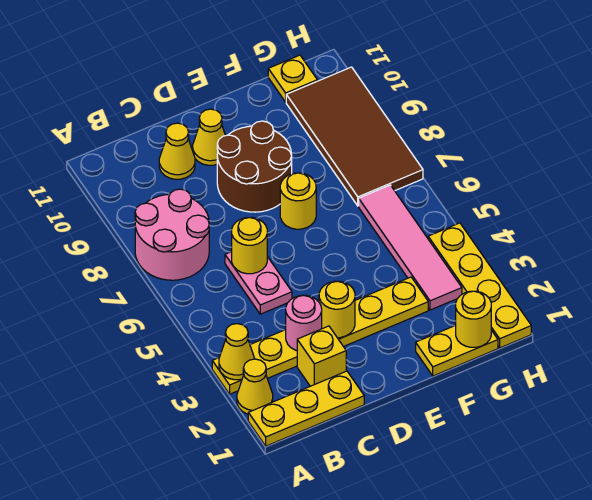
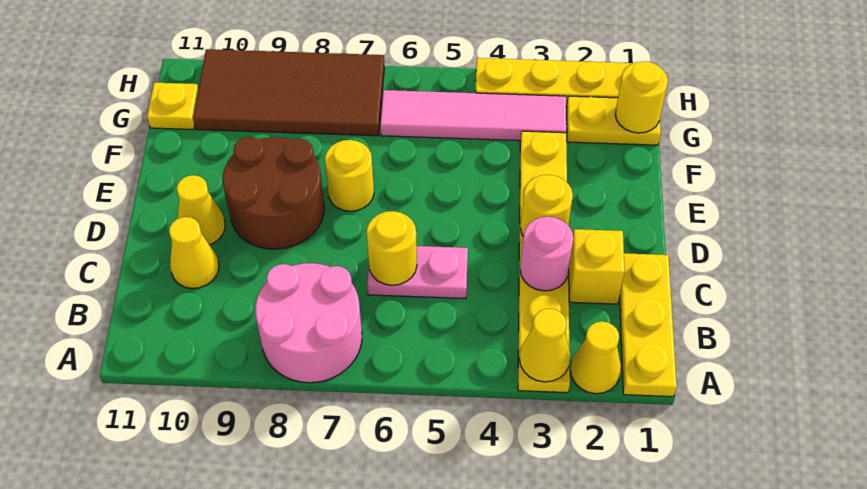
yellow plate F1:G1 level 1 -> yellow plate G1:G2 level 1

